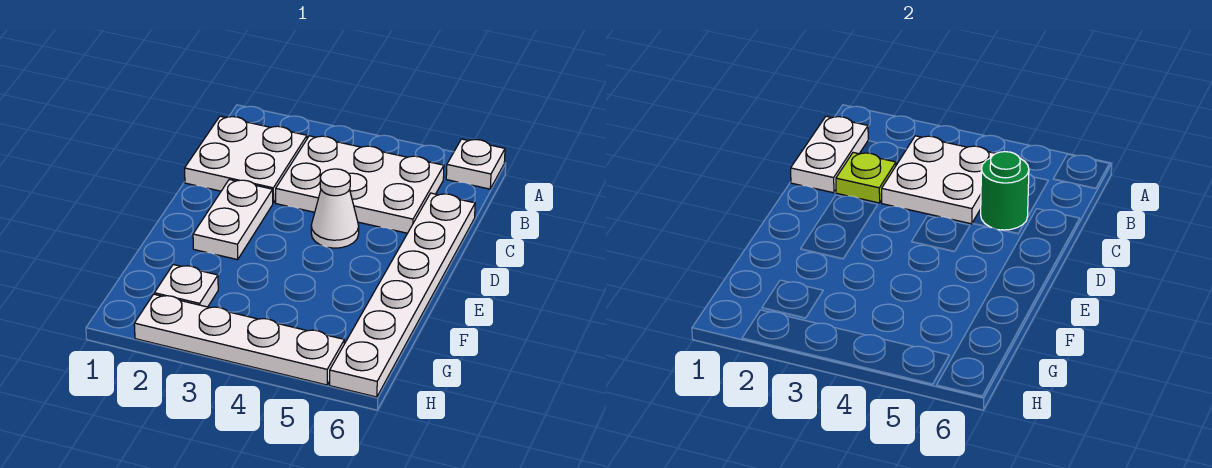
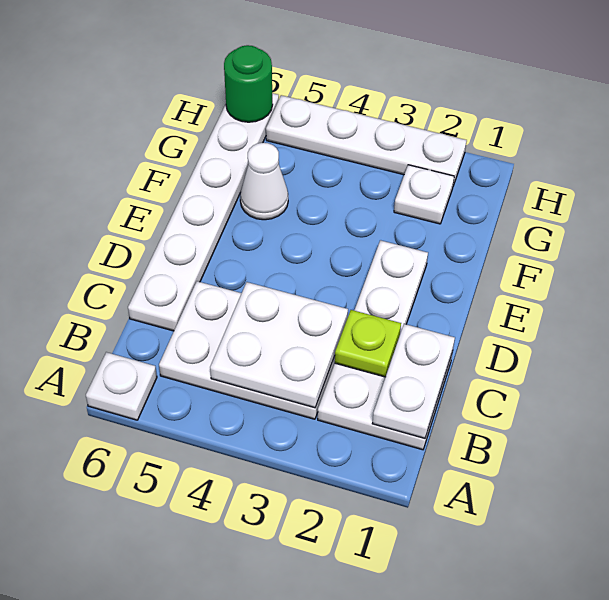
green round brick C5 level 2 -> green round brick H6 level 2
white cone D4 level 1 -> white cone F5 level 1

